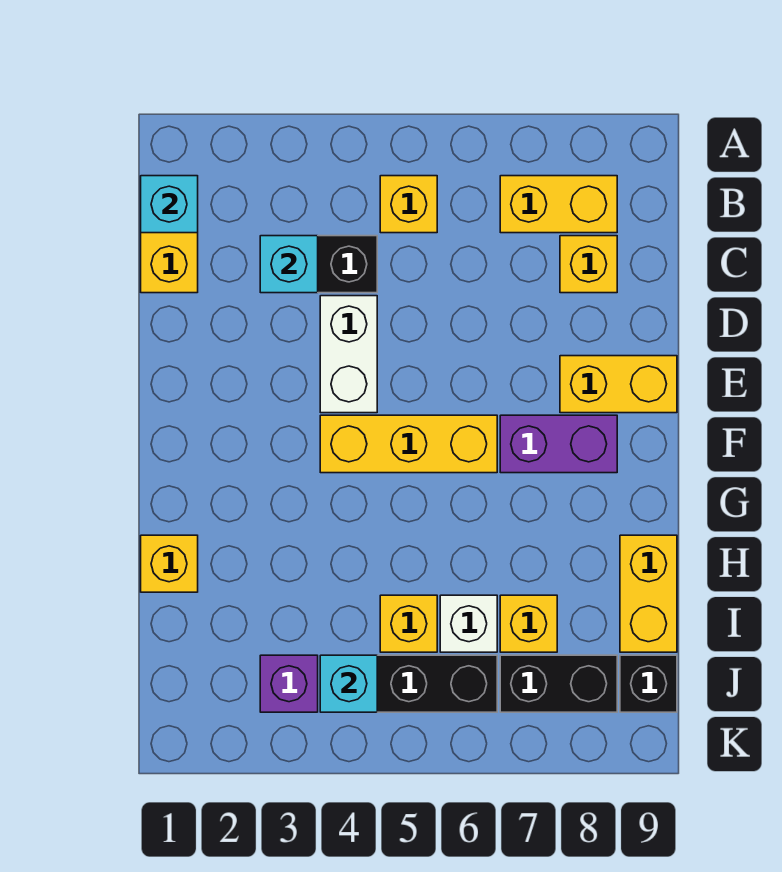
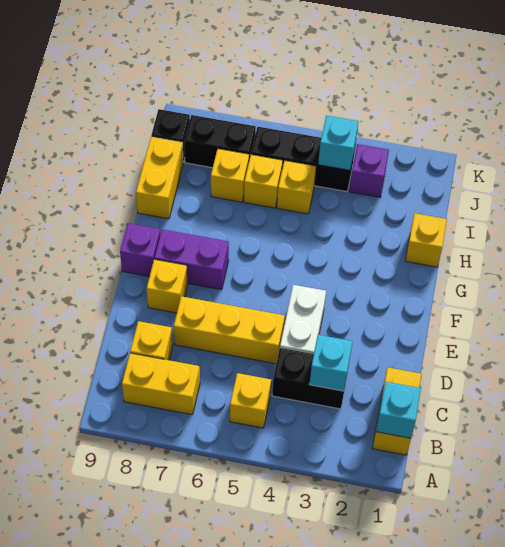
yellow brick E8:E9 level 1 -> yellow brick E8 level 1
yellow brick F4:F6 level 1 -> yellow brick D5:D7 level 1
none -> purple brick F9 level 1
white brick I6 level 1 -> yellow brick I6 level 1

